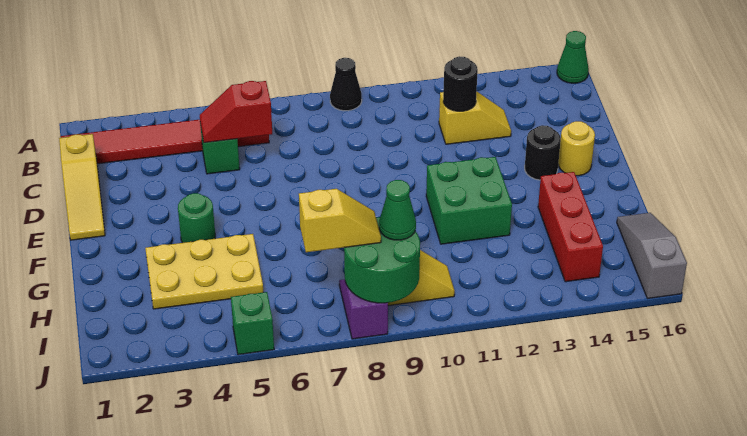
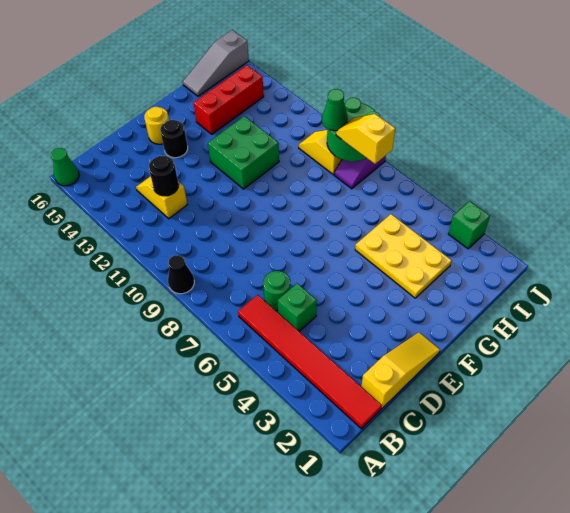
red slope C5:C6 level 2 top 6 -> none
green round brick F4 level 1 -> green round brick C6 level 1
green brick J5 level 1 -> green brick J3 level 1

